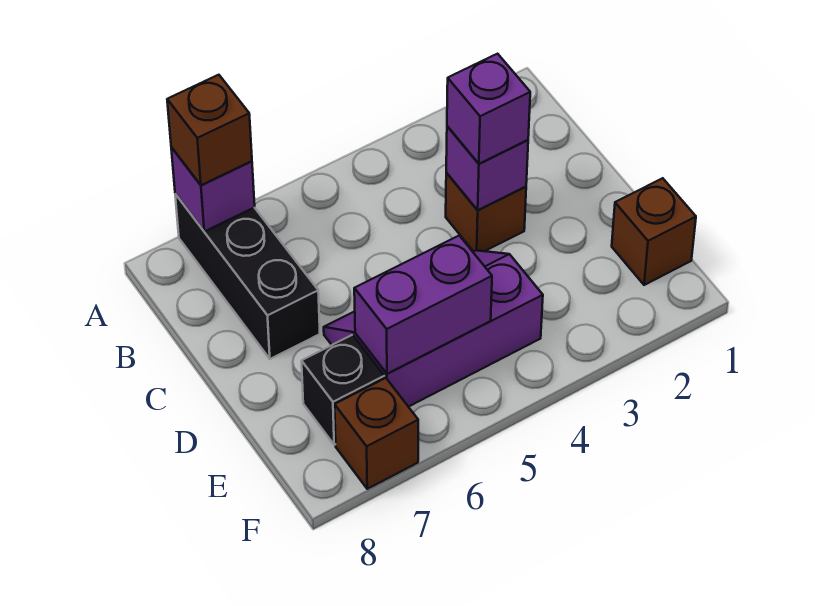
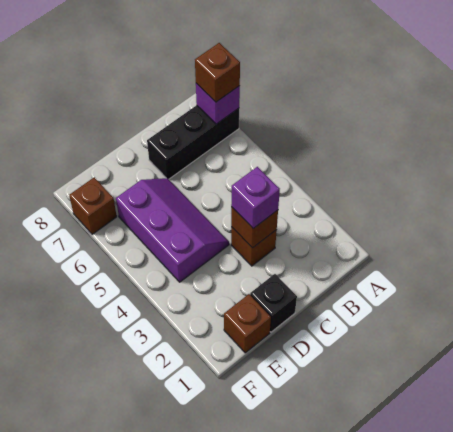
purple brick C3 level 2 -> brown brick C3 level 2
purple brick E5:E6 level 2 -> none
black brick E7 level 1 -> black brick D1 level 1

